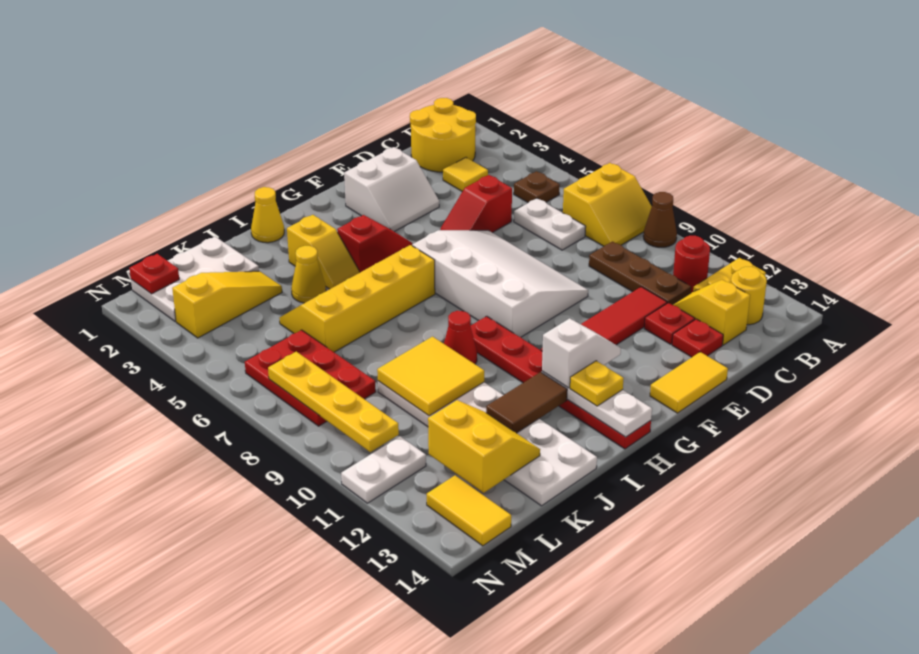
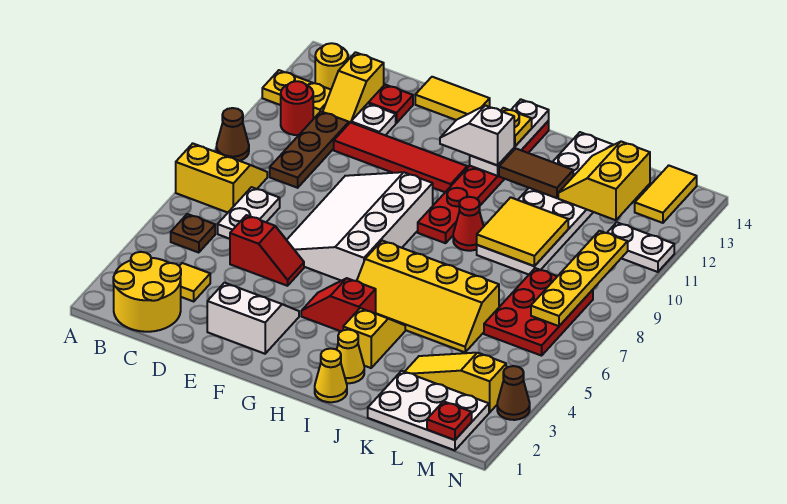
red plate D12 level 1 -> white plate D12 level 1
yellow cone J4 level 1 -> yellow cone I2 level 1
none -> brown cone N3 level 1

